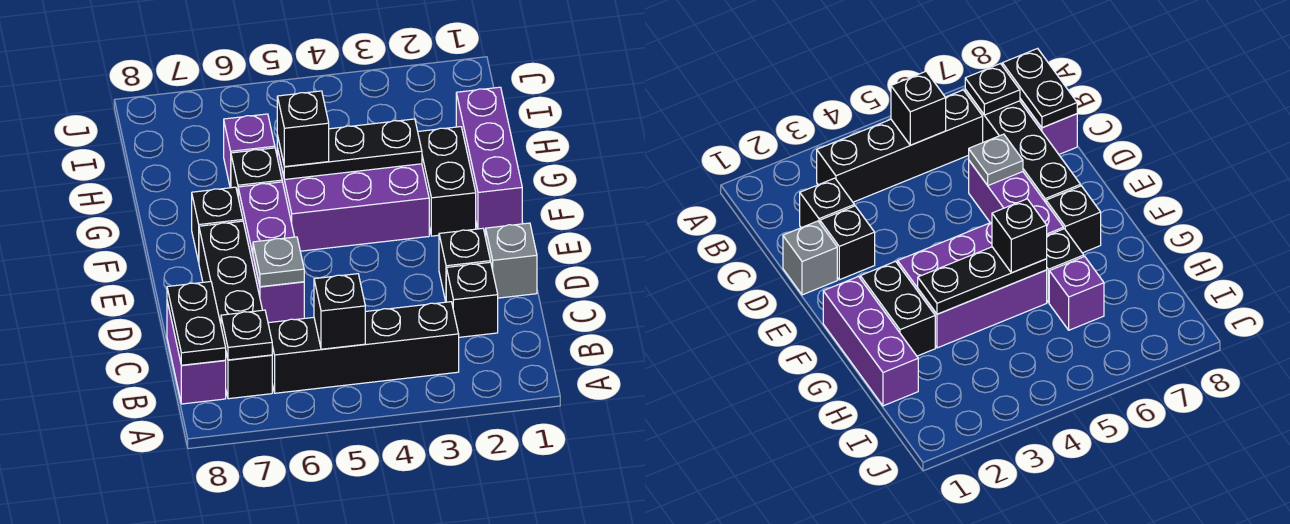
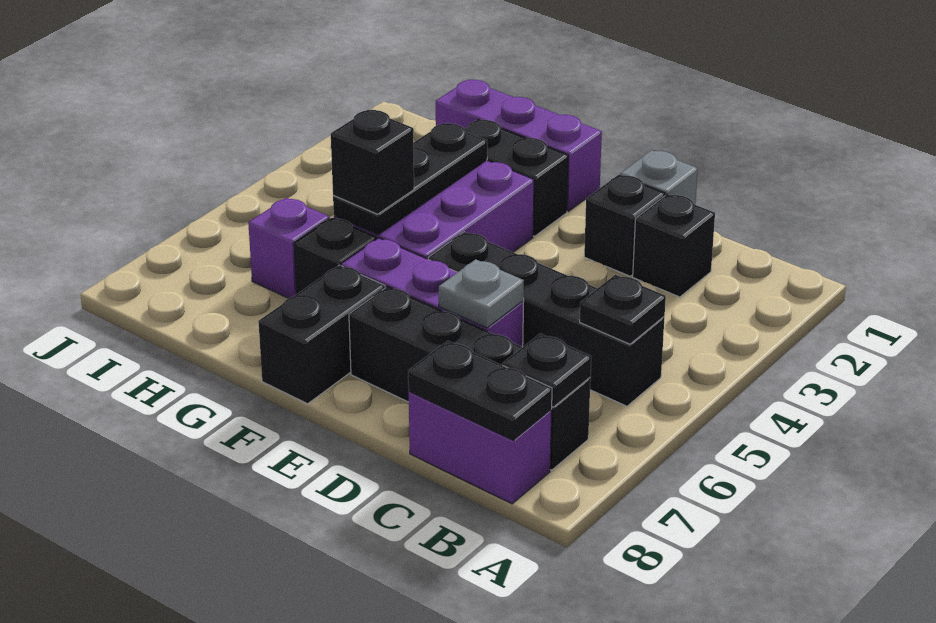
black brick B3:B6 level 1 -> black brick B5:E5 level 1
black brick B5 level 2 -> black plate B5 level 2
black brick F7 level 1 -> black brick F7:F8 level 1

